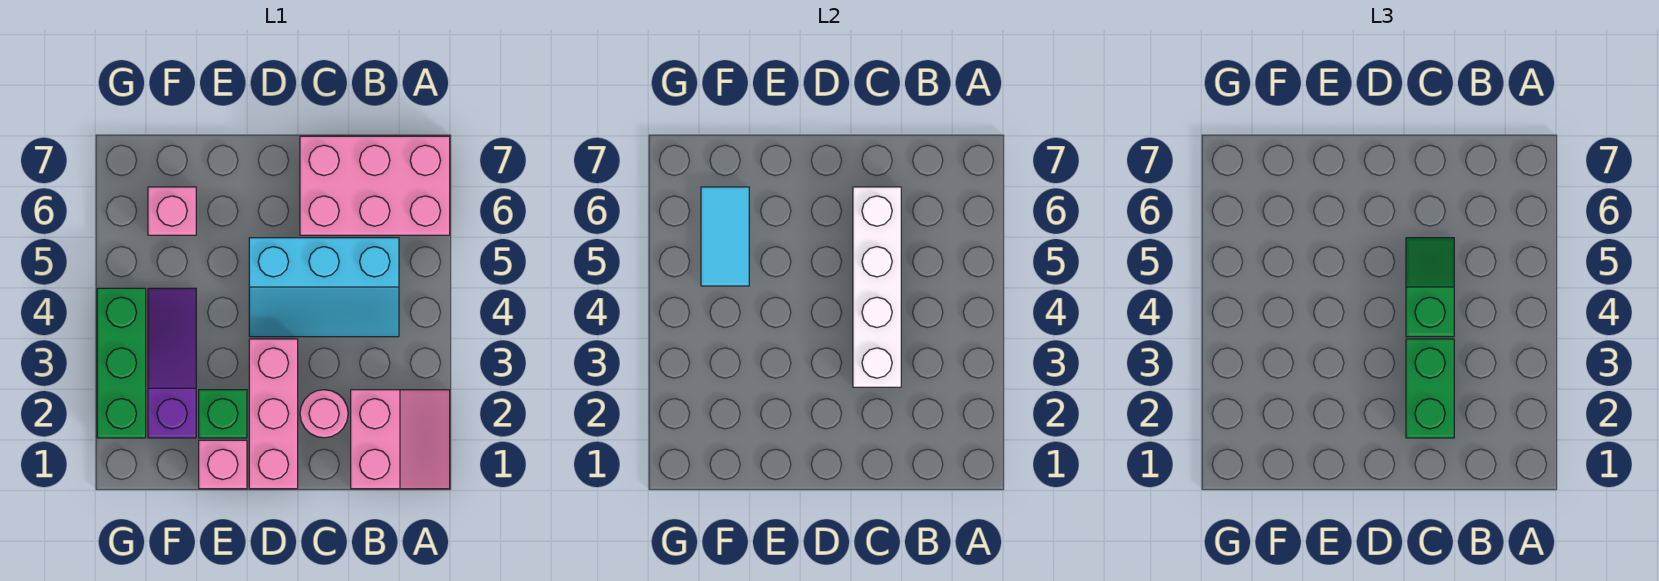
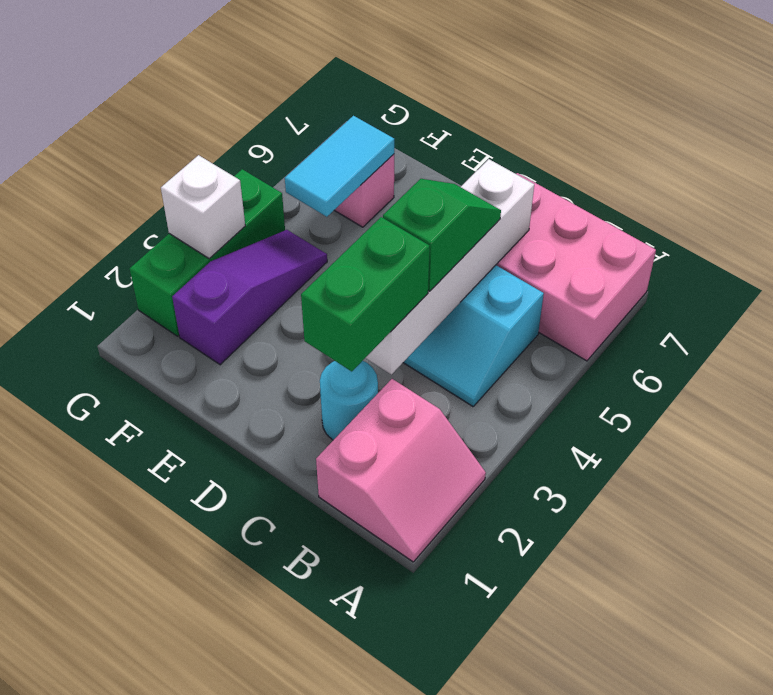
pink round brick C2 level 1 -> cyan round brick C2 level 1
pink brick D1:D3 level 1 -> none
pink brick E1 level 1 -> none
green brick E2 level 1 -> none
none -> white brick G3 level 2

